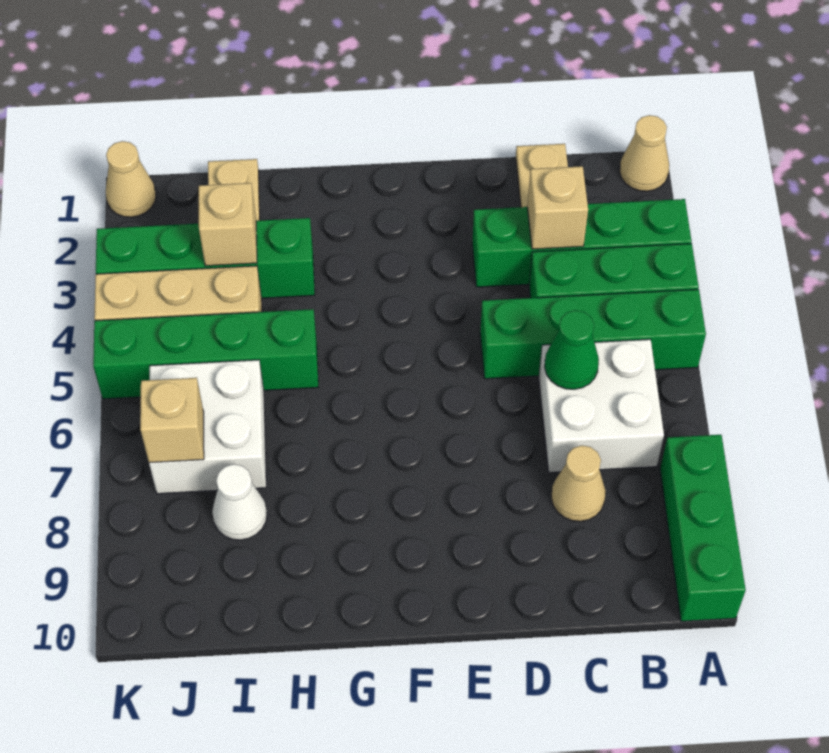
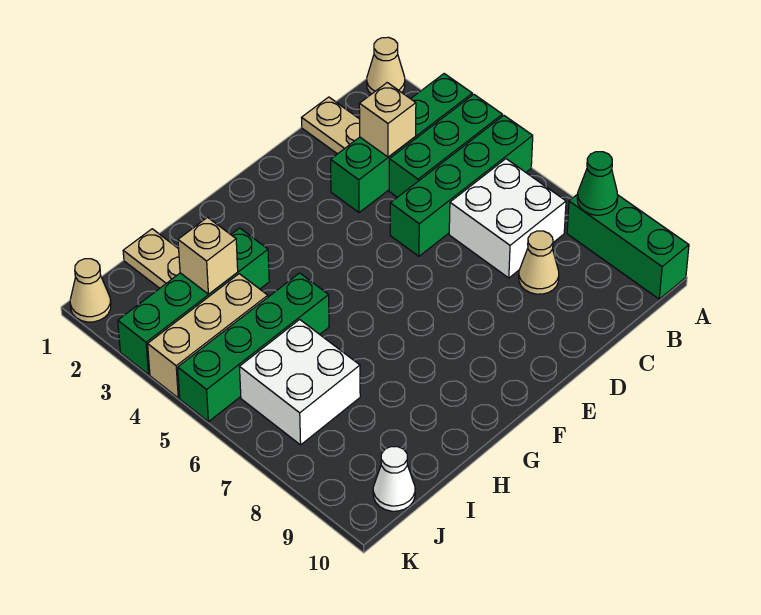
green cone C6 level 2 -> green cone A8 level 2
white cone I8 level 1 -> white cone J10 level 1
tan brick J7 level 2 -> none

